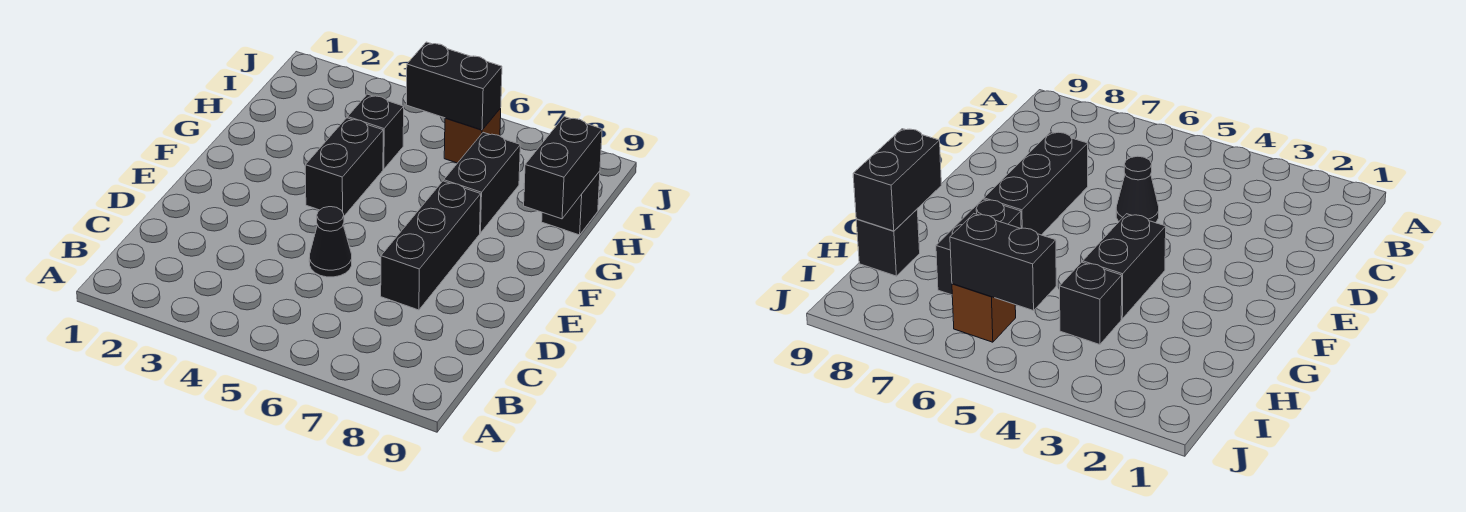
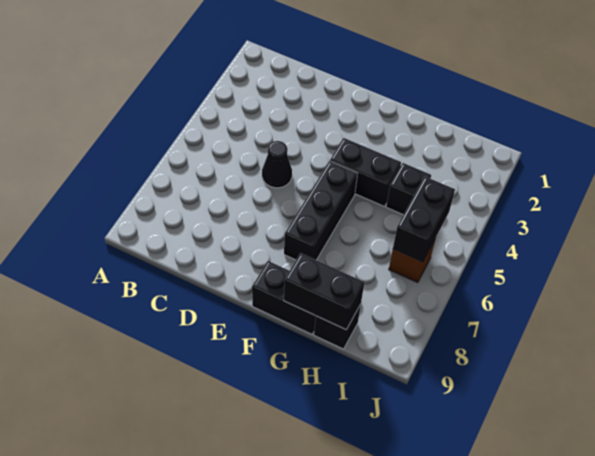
black brick D7:F7 level 1 -> black brick F5:F7 level 1
black brick G7:H7 level 1 -> black brick F9:G9 level 1

